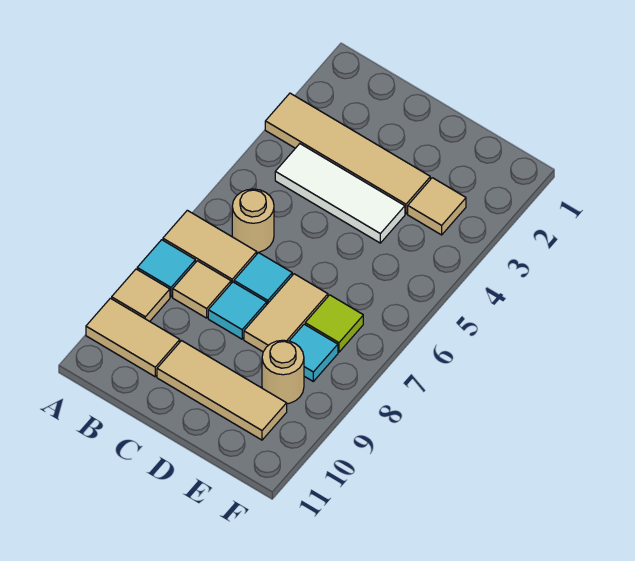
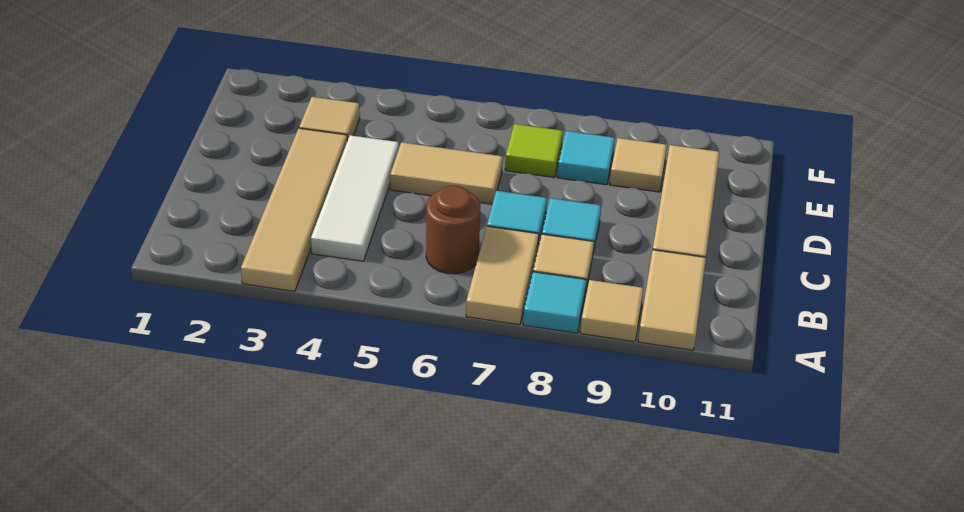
tan round brick B6 level 1 -> brown round brick B6 level 1
tan tile D7:D8 level 1 -> tan tile D5:D6 level 1
tan round brick E9 level 1 -> tan tile E9 level 1

